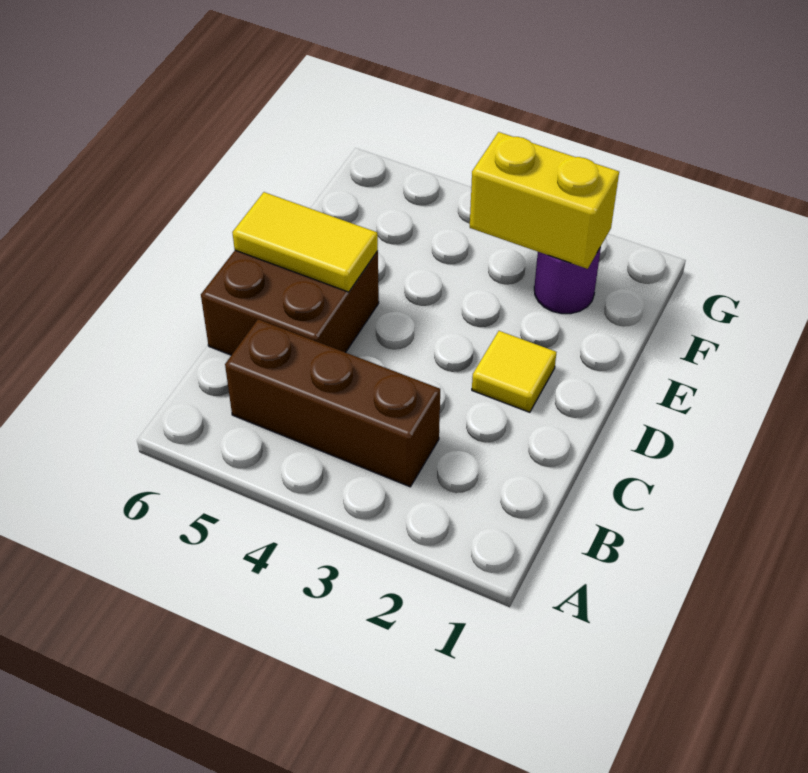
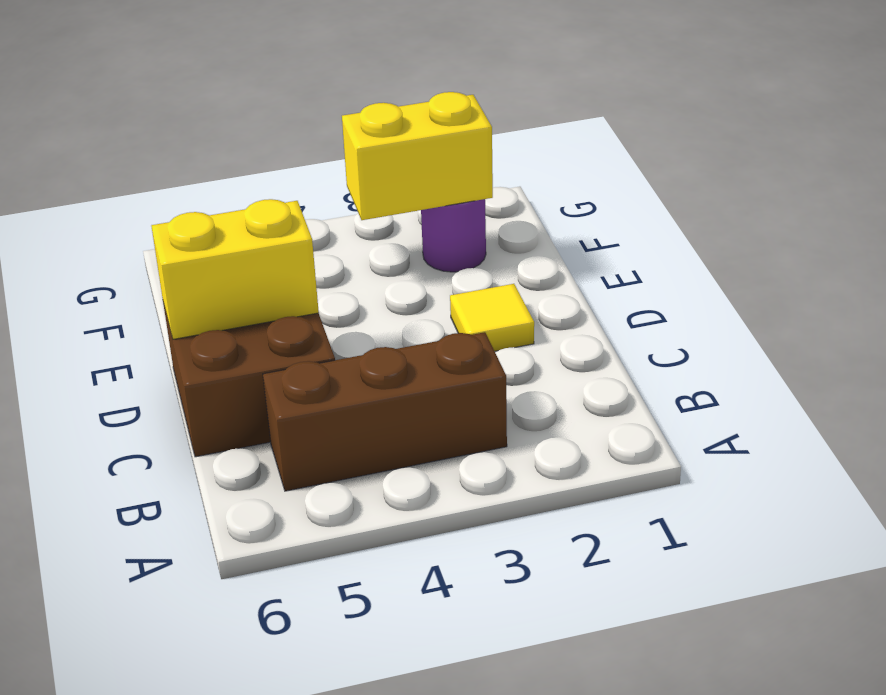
yellow tile D5:D6 level 2 -> yellow brick D5:D6 level 2

